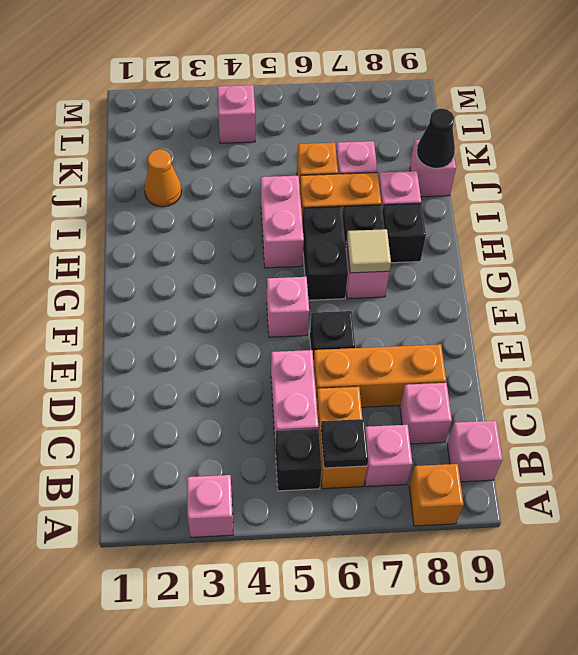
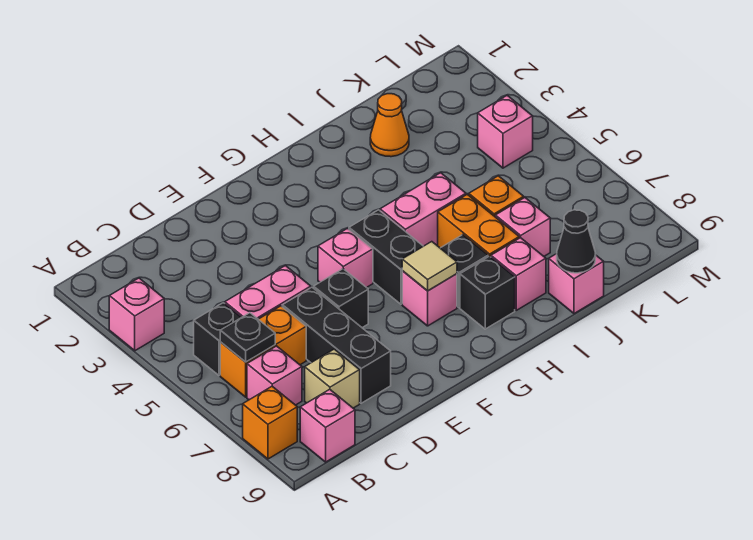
pink brick C8 level 1 -> tan brick C8 level 1
orange brick D6:D8 level 1 -> black brick D6:D8 level 1
black brick G6:H6 level 1 -> black brick G5:G6 level 1

